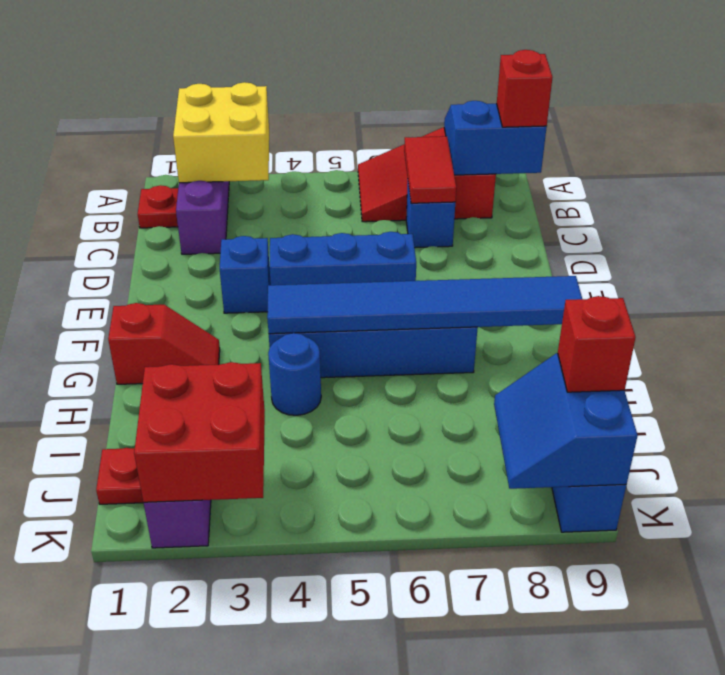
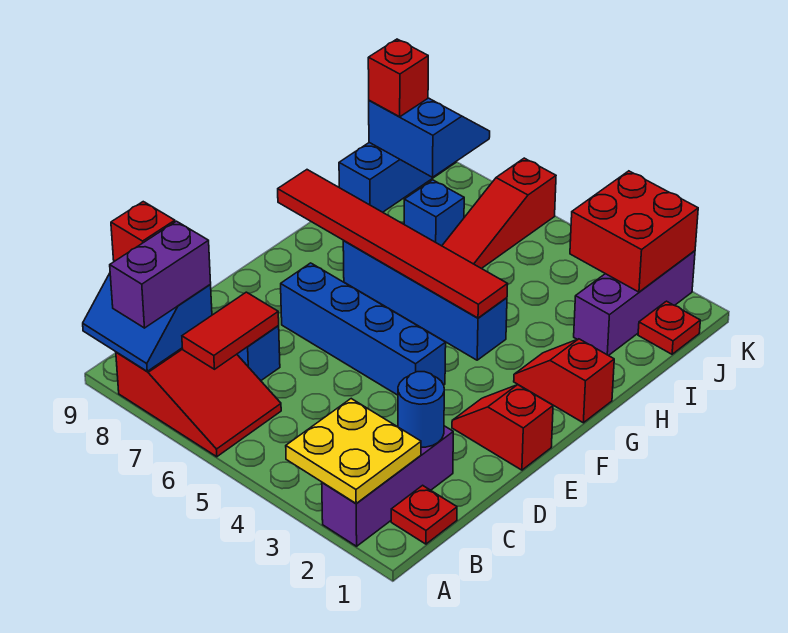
yellow brick A2:B3 level 2 -> yellow plate A2:B3 level 2
none -> purple brick A8:B8 level 3
none -> red slope E1:E2 level 1 top 1
blue brick E3 level 1 -> blue brick I7 level 1
blue brick E4:E6 level 1 -> blue brick E4:E7 level 1
blue tile G4:G9 level 2 -> red tile G4:G9 level 2
blue round brick H4 level 1 -> blue round brick C2 level 2
none -> red slope I6:K6 level 1 top K
blue slope J8:K9 level 2 top 9 -> blue slope J8:K9 level 2 top J

